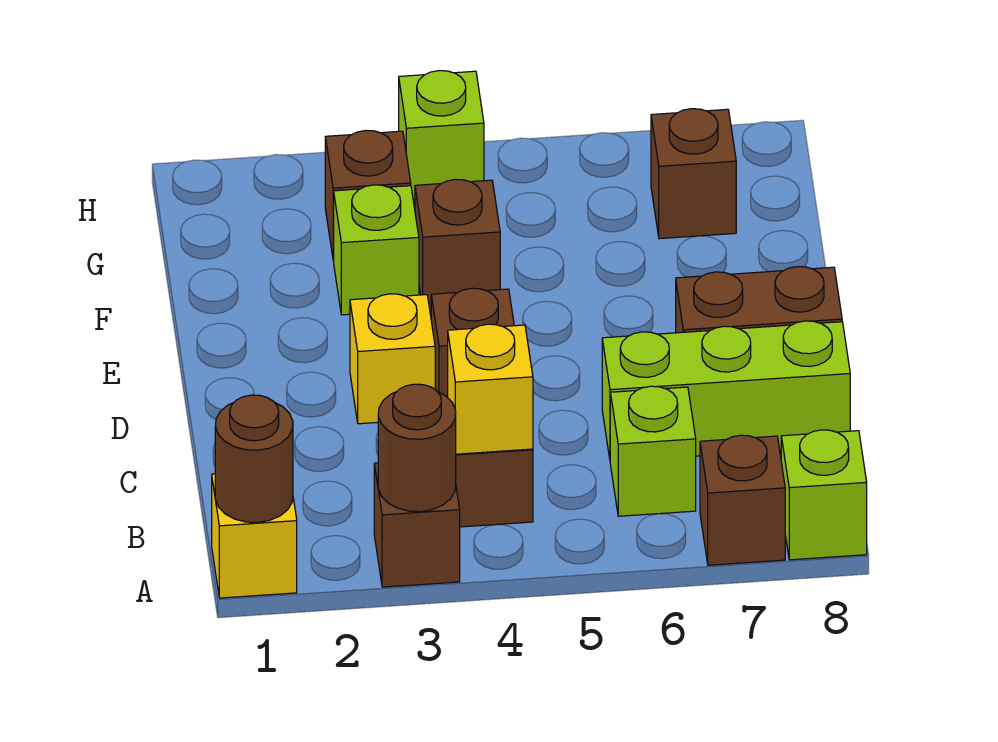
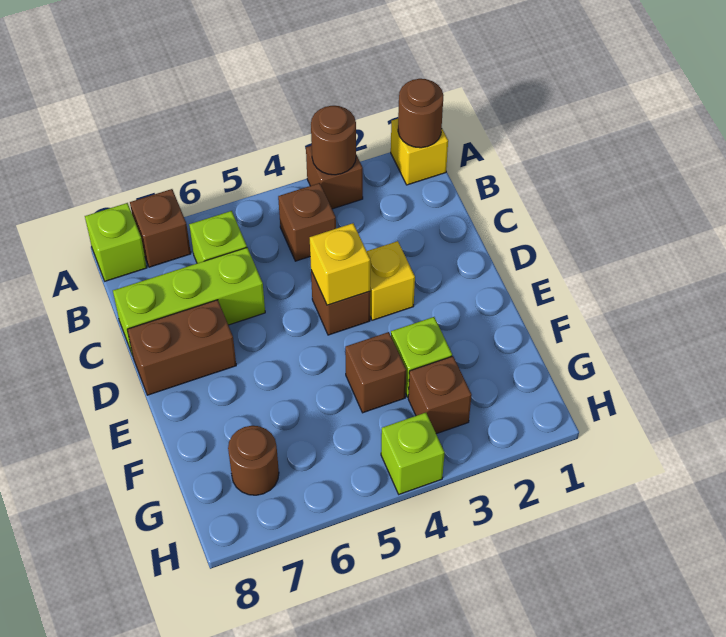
yellow brick B4 level 2 -> yellow brick D4 level 2
brown brick G7 level 1 -> brown round brick G7 level 1

